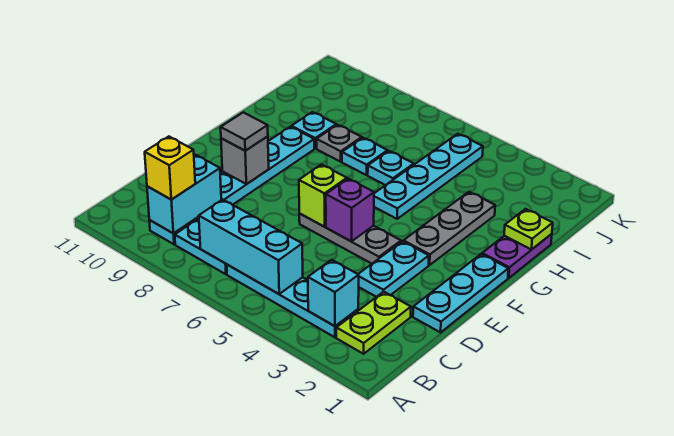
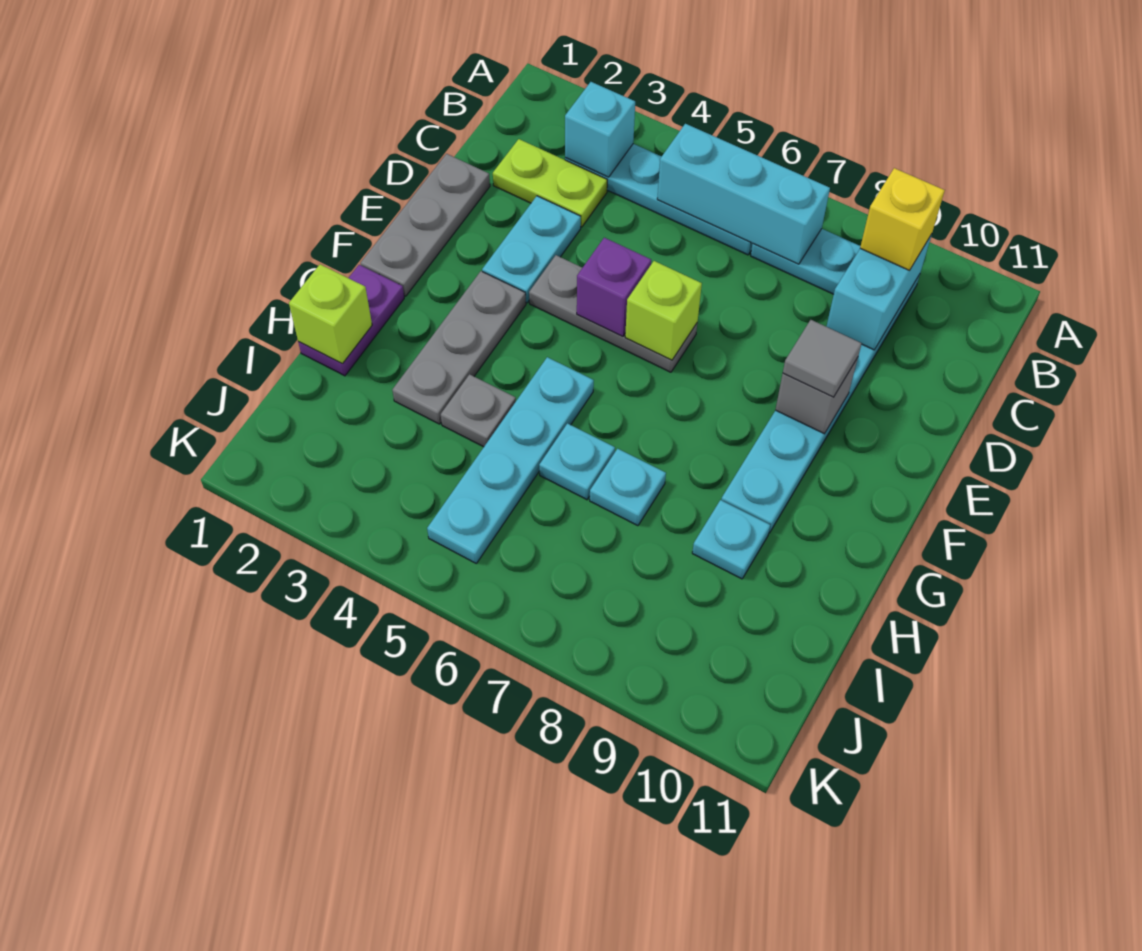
lime plate B2:C2 level 1 -> lime plate C2:C3 level 1
cyan plate D1:F1 level 1 -> grey plate D1:F1 level 1
lime plate H1 level 2 -> lime brick H1 level 2
grey plate H8 level 1 -> grey plate H4 level 1

